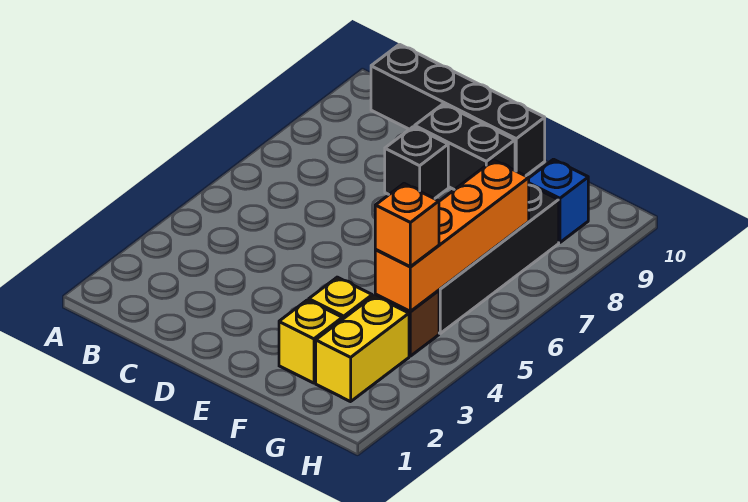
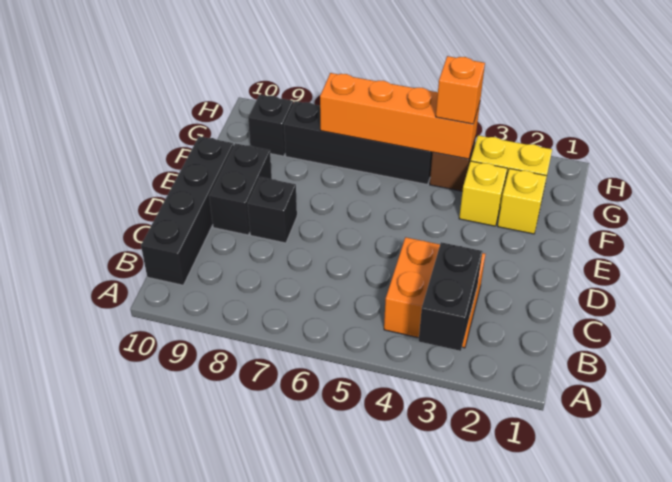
none -> black brick A3:B3 level 2
none -> orange brick B3:C4 level 1
blue brick G9 level 1 -> black brick G9 level 1

